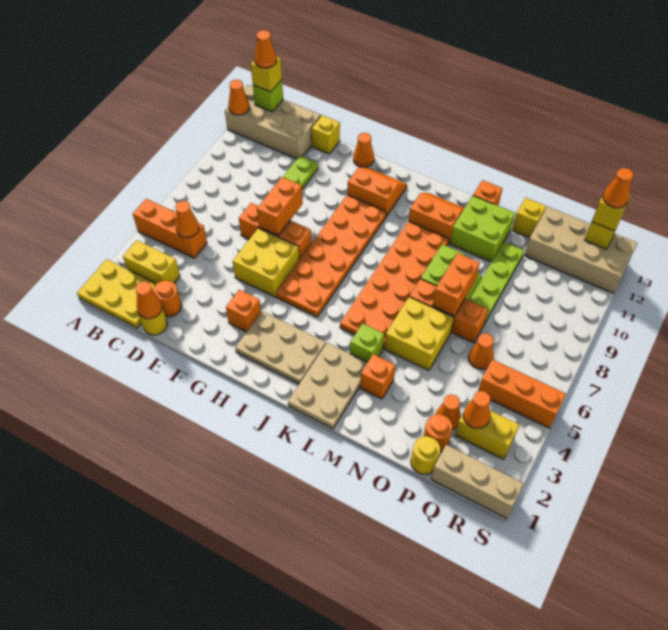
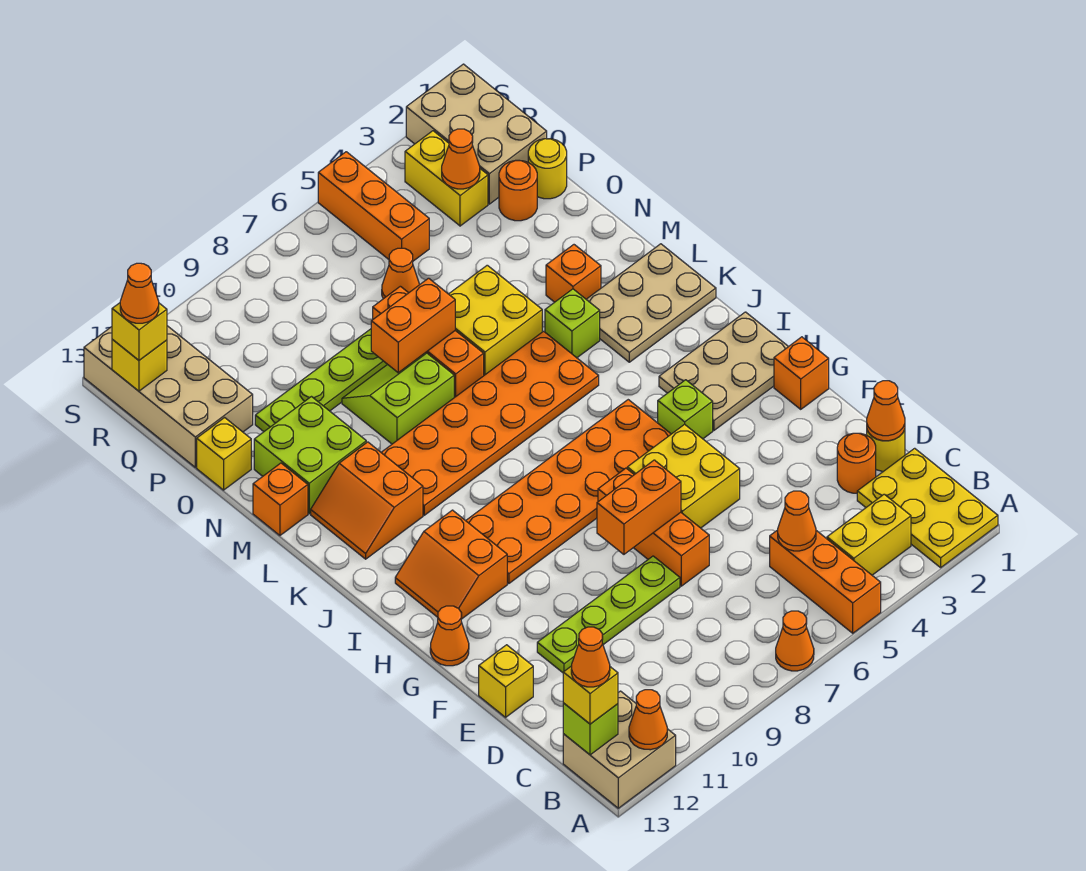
tan brick A12:D13 level 1 -> tan brick A12:B13 level 1
yellow brick B3:C3 level 1 -> yellow brick B3:B4 level 1
orange brick G3 level 1 -> orange brick G1 level 1
tan plate H2:J3 level 1 -> tan plate H1:I3 level 1
none -> lime brick H4 level 1
orange cone P3 level 1 -> orange cone A7 level 1
tan brick Q1:S1 level 1 -> tan brick Q1:S2 level 1

